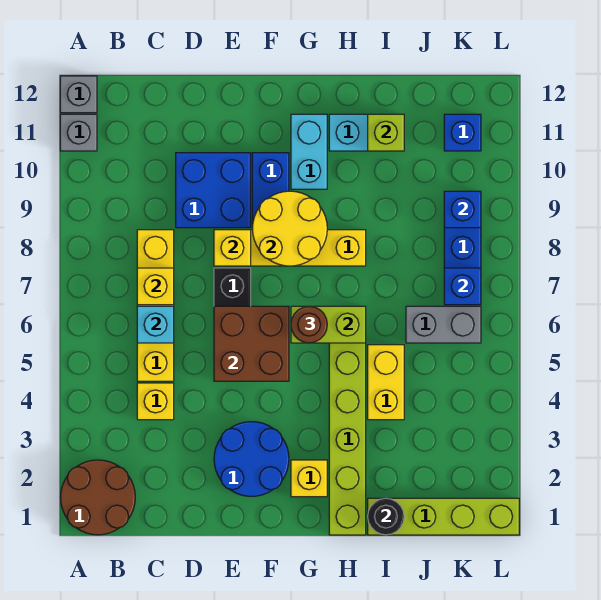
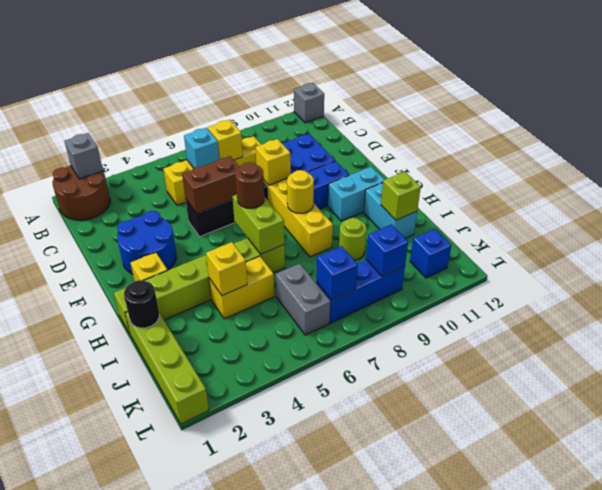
grey brick A11 level 1 -> grey brick A2 level 2
yellow brick C4 level 1 -> yellow brick I4 level 2
brown brick E5:F6 level 2 -> brown brick E5:E6 level 2
yellow round brick F8:G9 level 2 -> yellow round brick G8 level 2
none -> lime round brick I9 level 1

